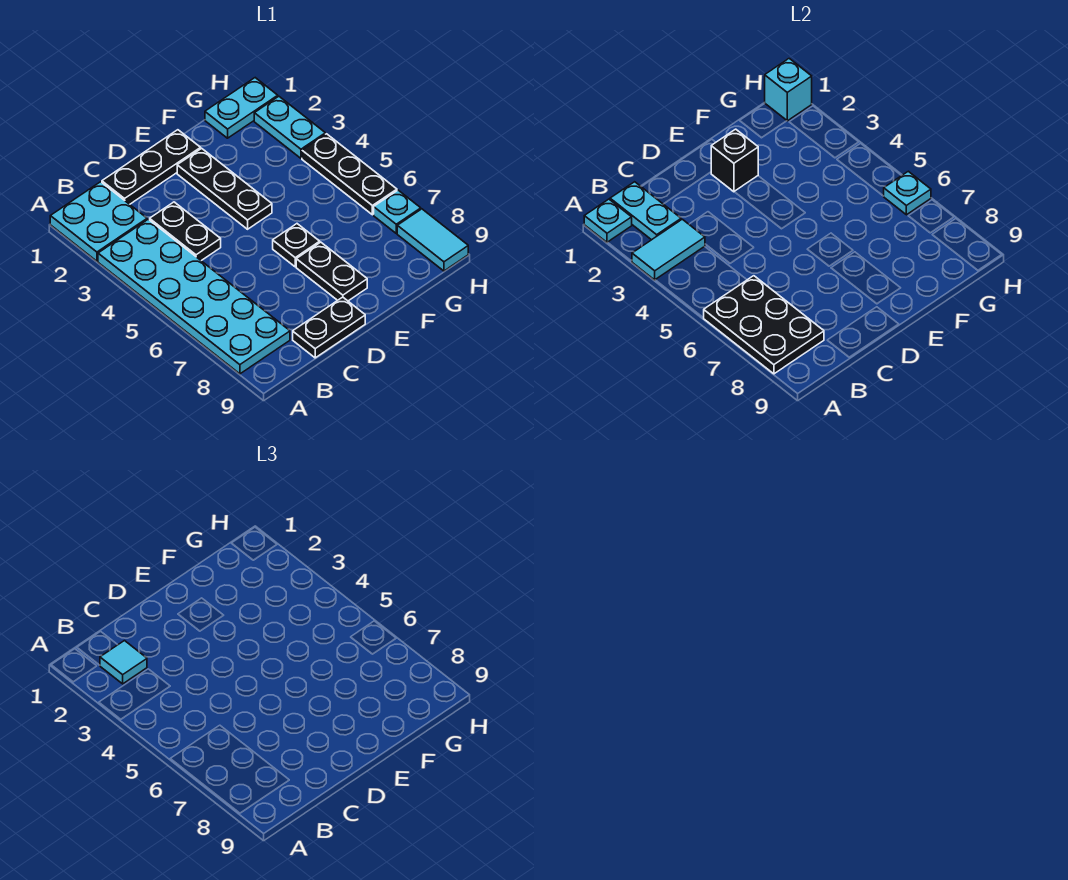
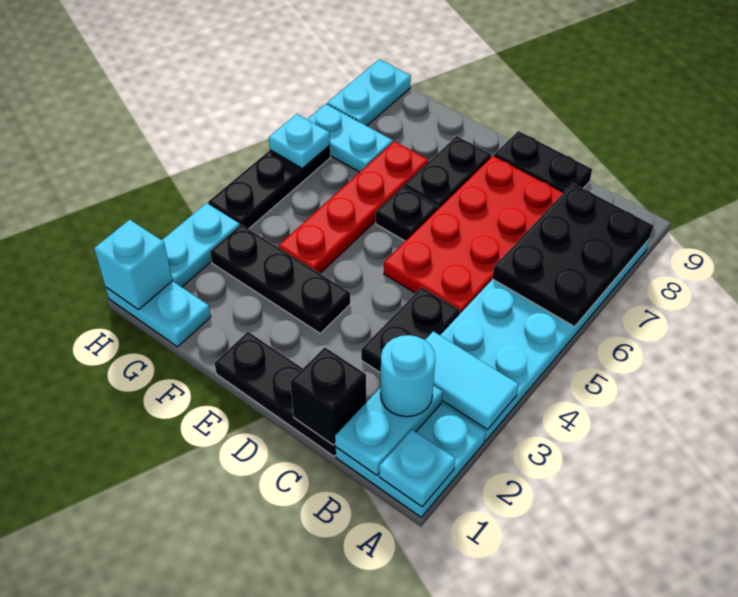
cyan tile B2 level 3 -> cyan round brick B2 level 3
none -> red plate C5:D8 level 1
black plate E2:E4 level 1 -> black plate E3:G3 level 1
black brick E2 level 2 -> black brick C1 level 2
none -> red plate F4:F7 level 1
cyan plate H7 level 1 -> cyan plate G7:H7 level 1
cyan tile H8:H9 level 1 -> cyan plate H8:H9 level 1

